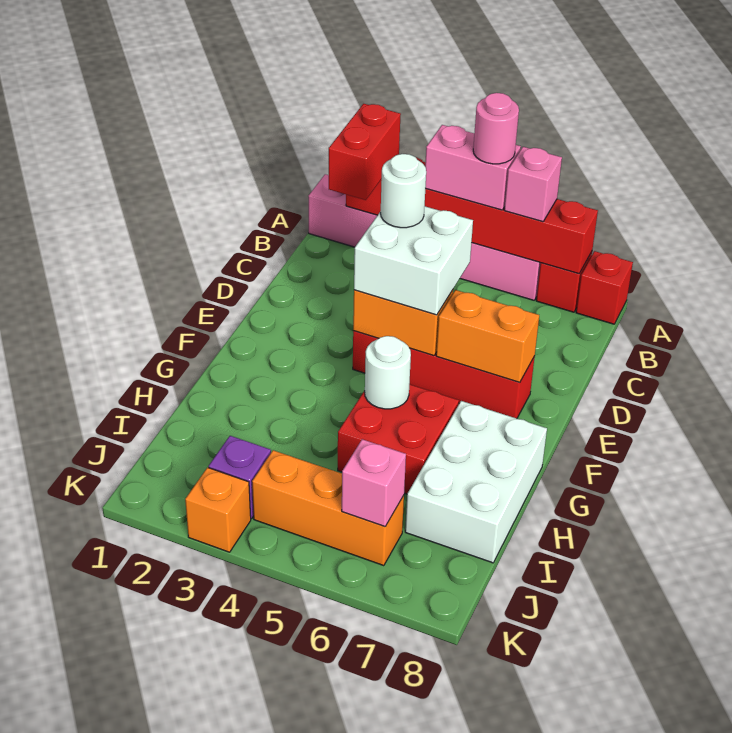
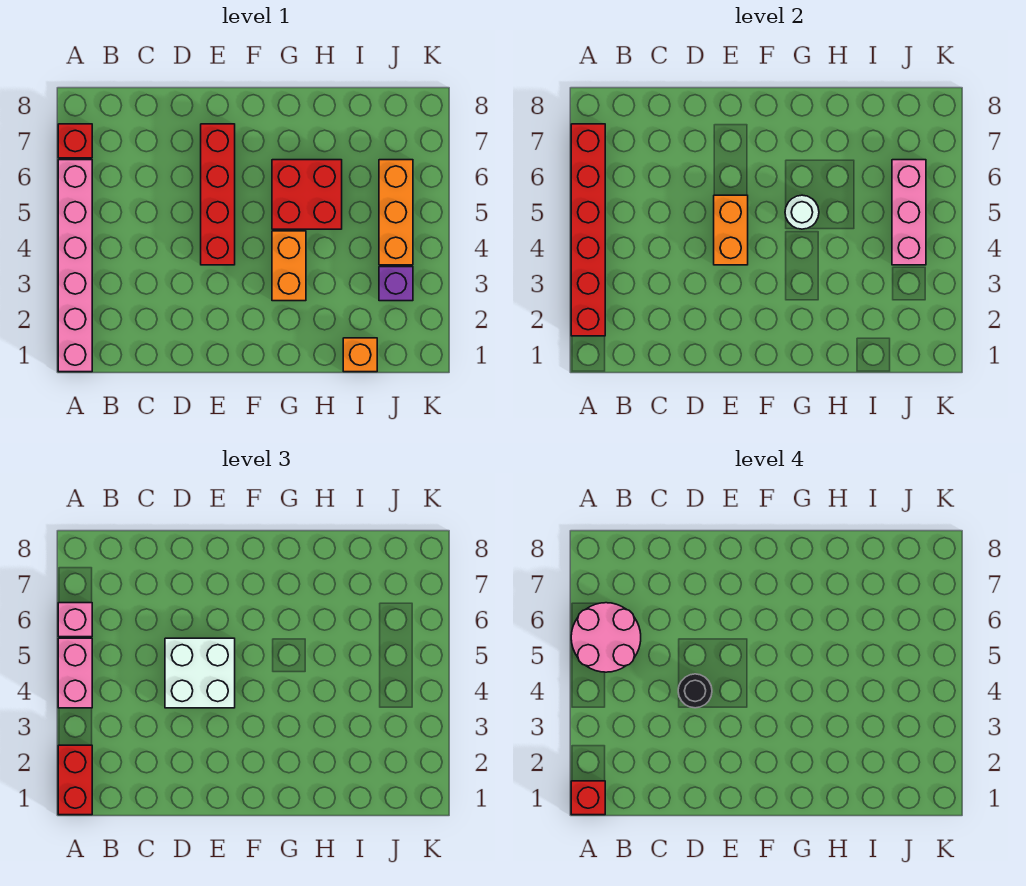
red brick A2:B2 level 3 -> red brick A1:A2 level 3
pink round brick A5 level 4 -> pink round brick A5:B6 level 4
red brick A8 level 1 -> red brick A1 level 4
white round brick D4 level 4 -> black round brick D4 level 4
orange brick E6:E7 level 2 -> orange brick G3:G4 level 1
white brick G7:I8 level 1 -> none
pink brick J6 level 2 -> pink brick J4:J6 level 2
orange brick K3 level 1 -> orange brick I1 level 1

